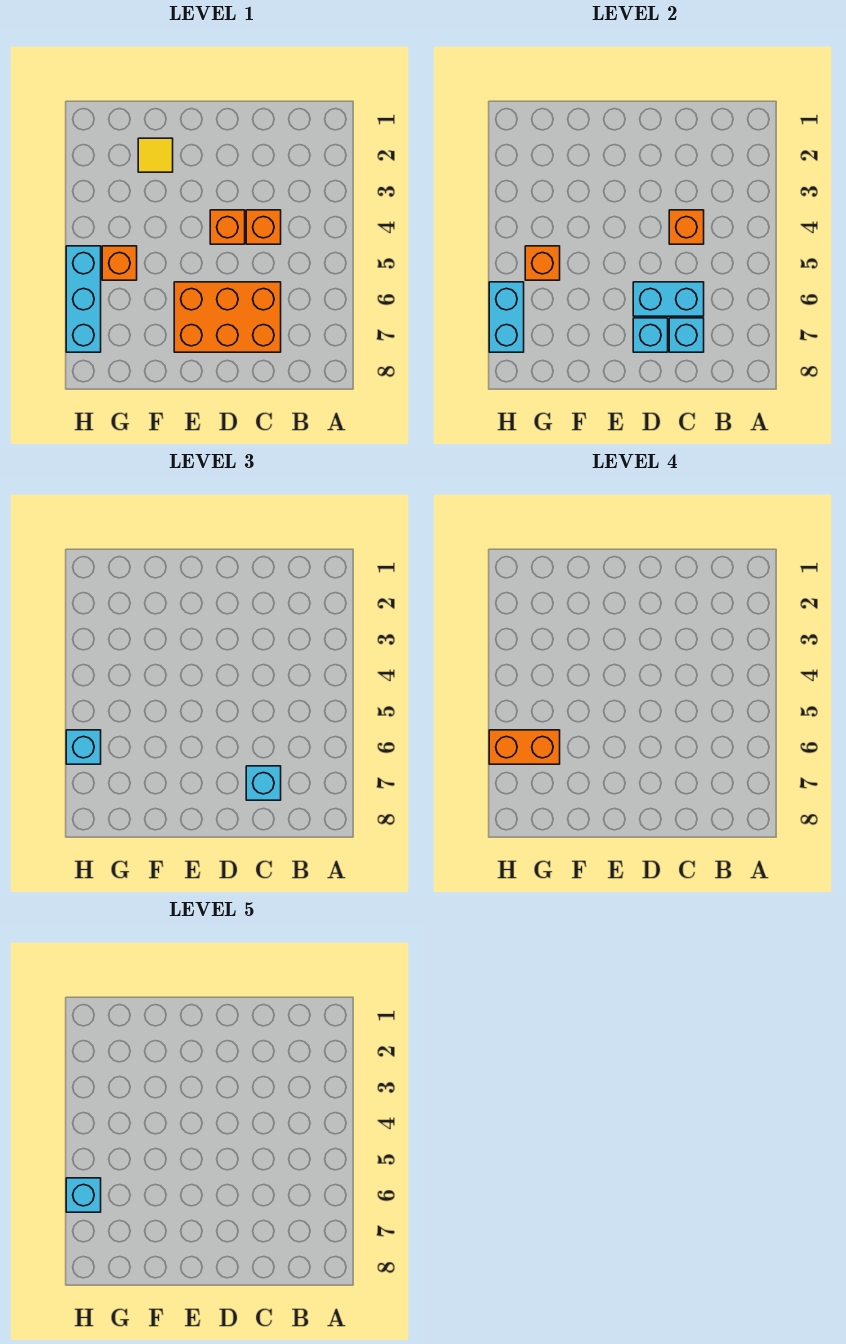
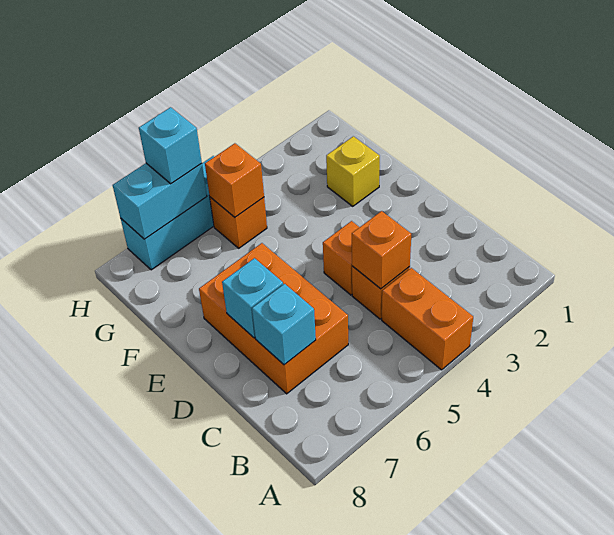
cyan brick C6:D6 level 2 -> none
cyan brick C7 level 3 -> none
yellow tile F2 level 1 -> yellow brick F2 level 1
orange brick G6:H6 level 4 -> orange brick A4:B4 level 1
cyan brick H6 level 5 -> none

